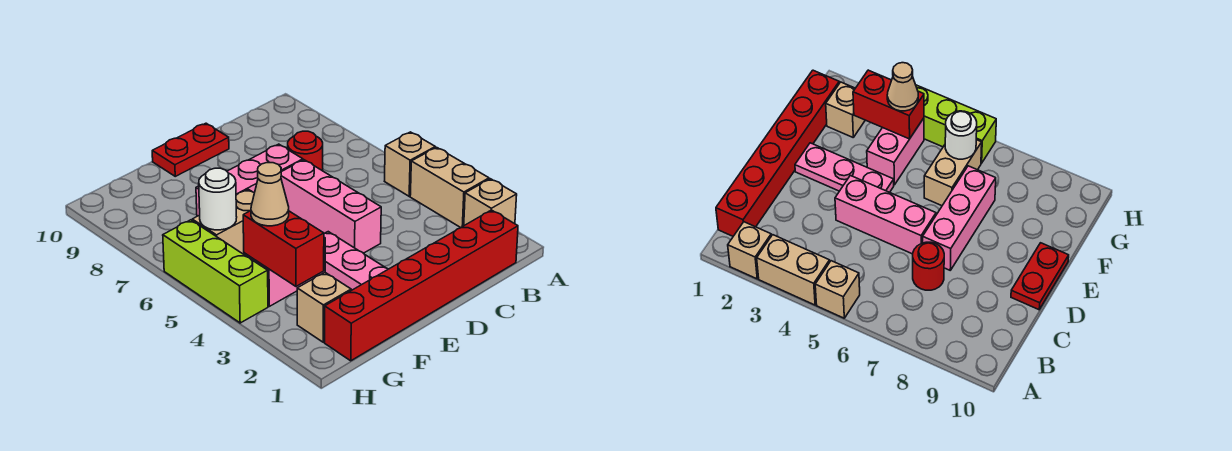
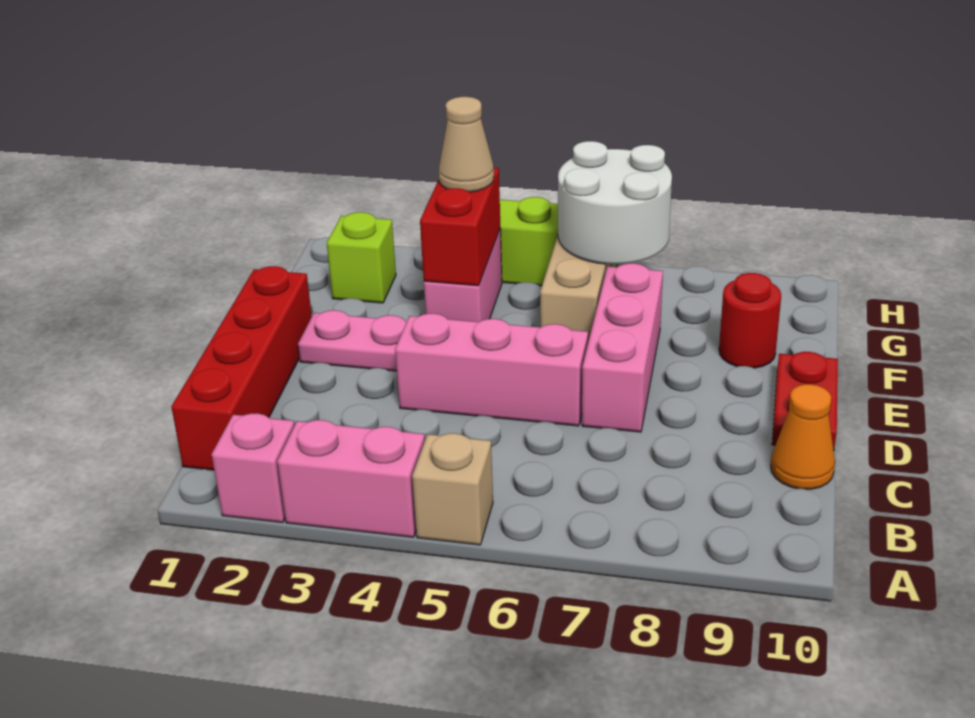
tan brick A2 level 1 -> pink brick A2 level 1
tan brick A3:A4 level 1 -> pink brick A3:A4 level 1
red brick B1:G1 level 1 -> red brick B1:E1 level 1
red round brick C7 level 1 -> red round brick F9 level 1
none -> orange cone C10 level 1
tan brick G2 level 1 -> lime brick G2 level 1
red brick G3:G4 level 2 -> red brick F4:G4 level 2
white round brick G6 level 2 -> white round brick G6:H7 level 2

